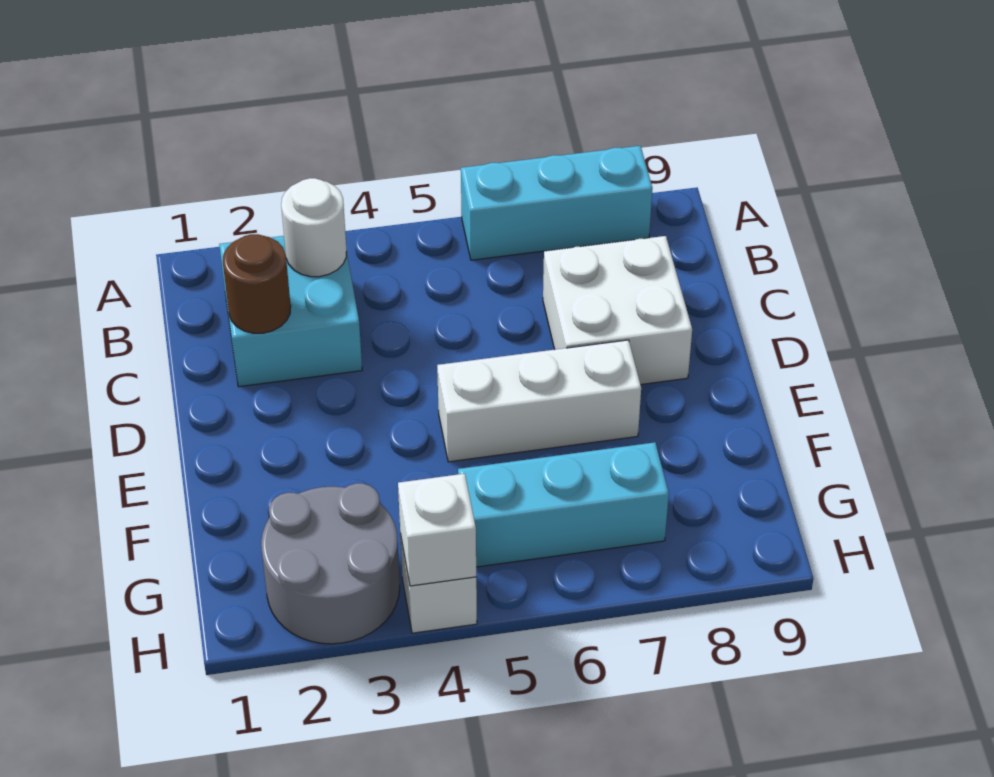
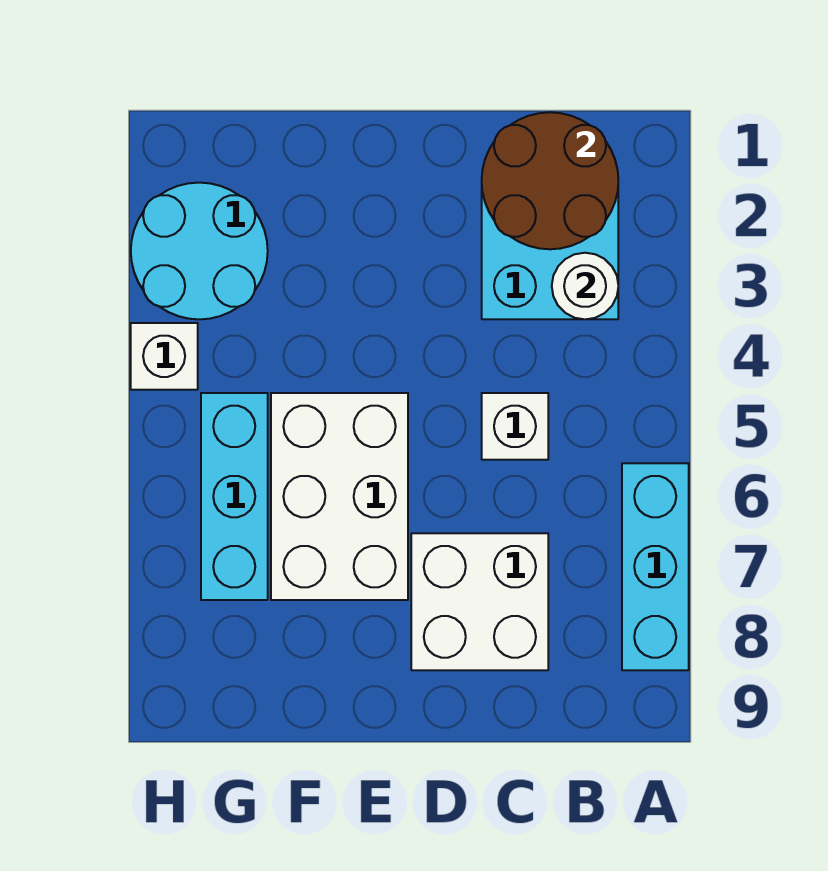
brown round brick C2 level 2 -> brown round brick B1:C2 level 2
white brick E5:E7 level 1 -> white brick E5:F7 level 1
grey round brick G2:H3 level 1 -> cyan round brick G2:H3 level 1
white brick H4 level 2 -> white brick C5 level 1

